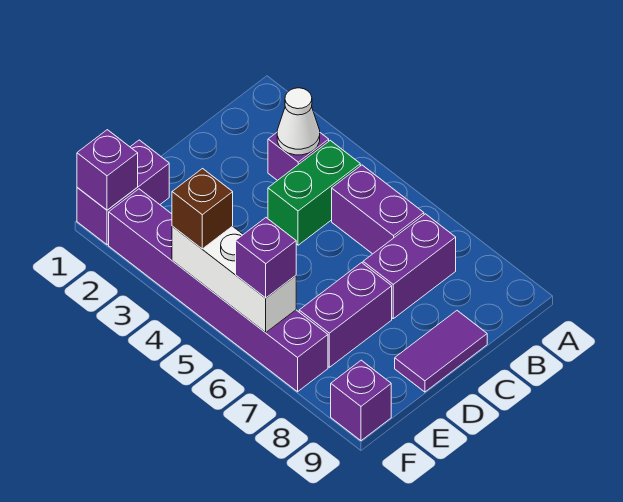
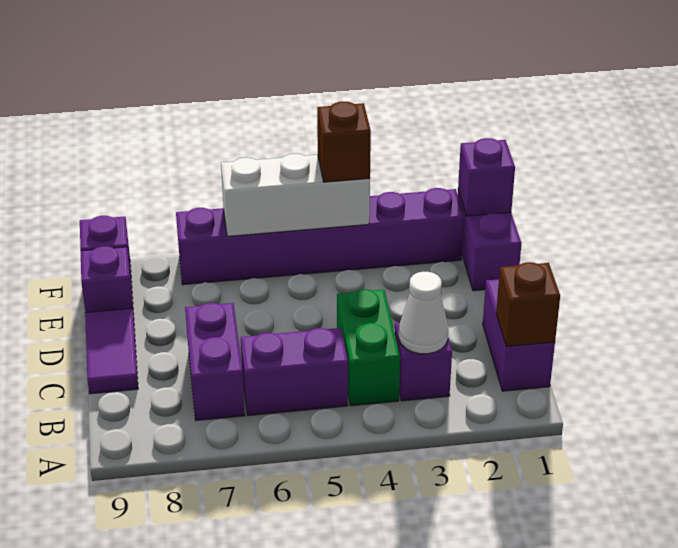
none -> brown brick B1 level 2
purple brick D7:E7 level 1 -> purple brick B1:C1 level 1
purple brick F6 level 3 -> purple brick E9 level 1

